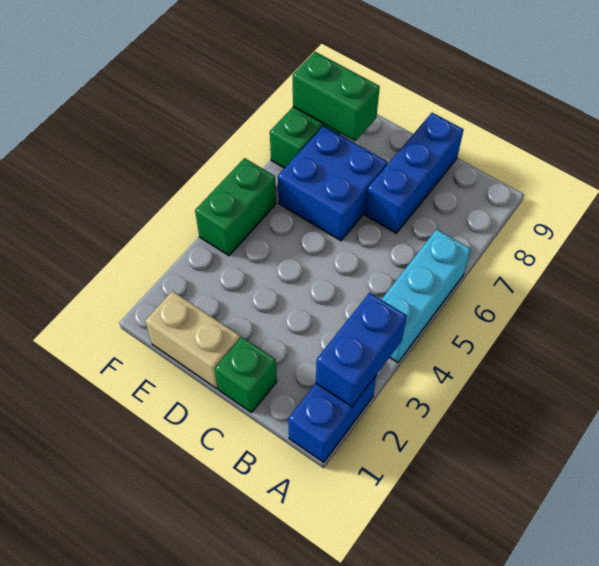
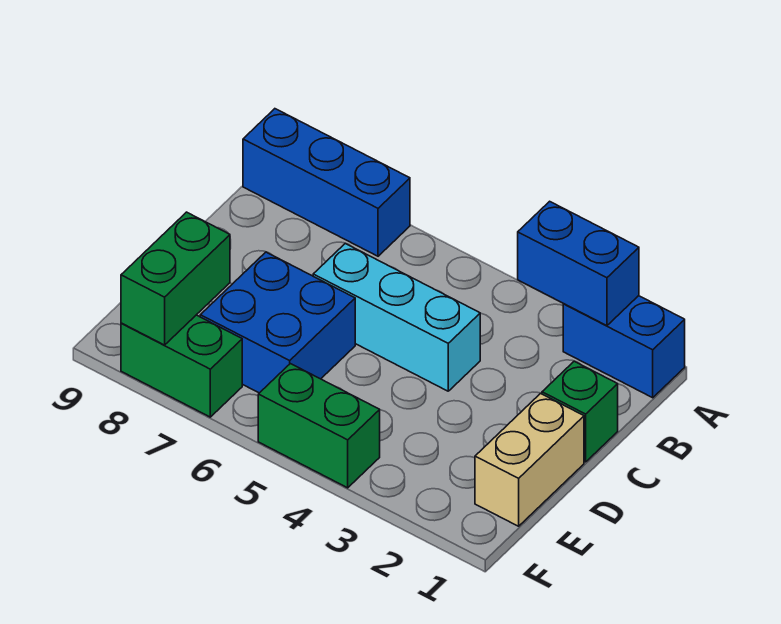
cyan brick A4:A6 level 1 -> cyan brick C4:C6 level 1
blue brick C7:C9 level 1 -> blue brick A7:A9 level 1

